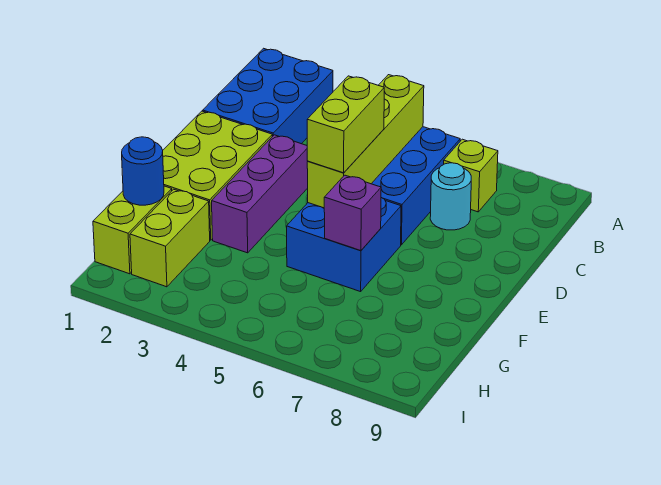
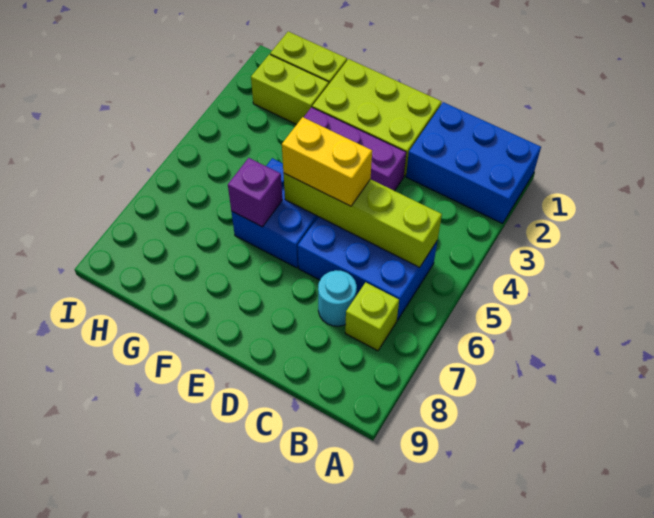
lime brick D5:E5 level 3 -> yellow brick D5:E5 level 3
blue round brick G1 level 2 -> none

